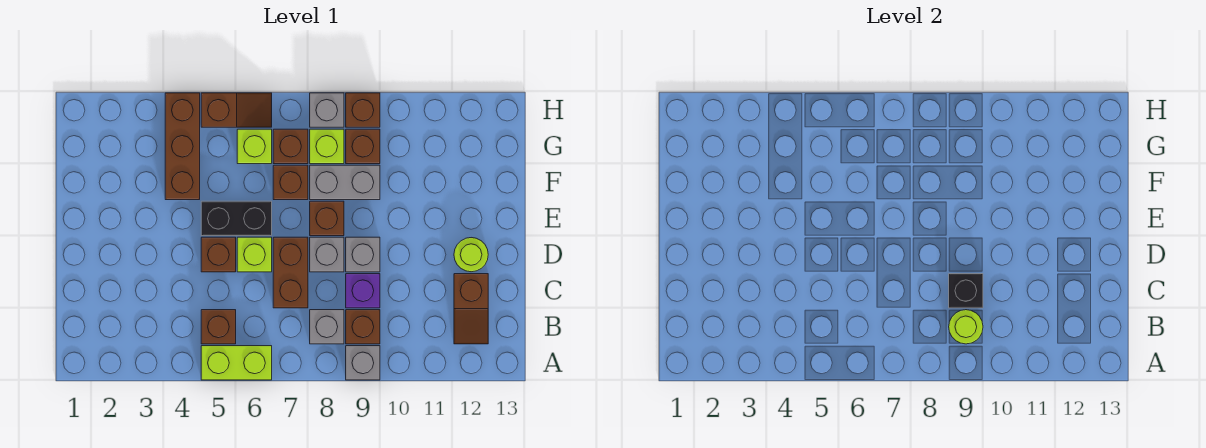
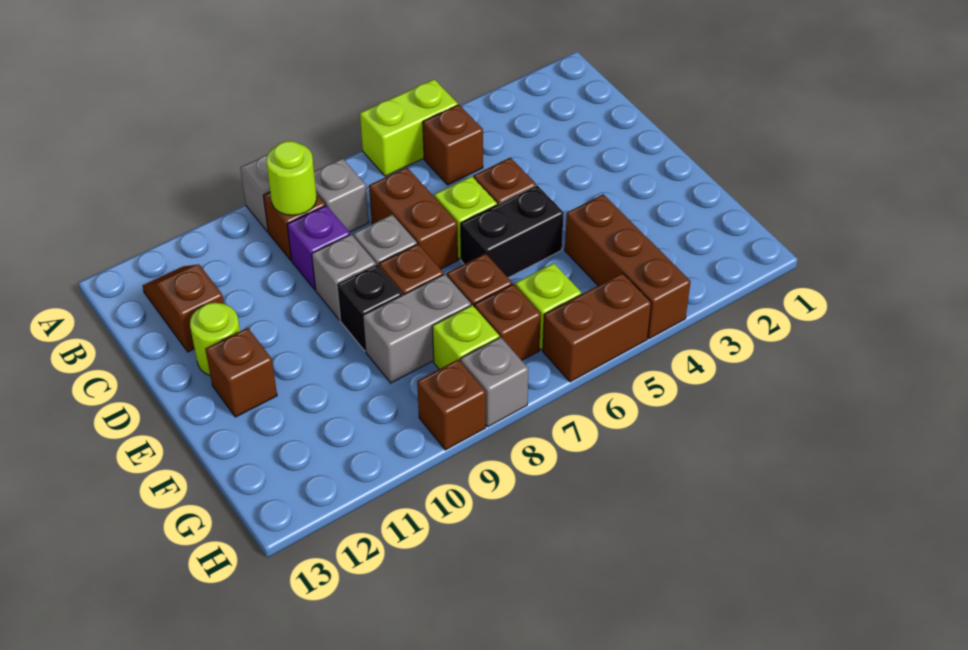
black brick C9 level 2 -> black brick E9 level 1
brown brick G9 level 1 -> brown brick E12 level 1
brown slope H5:H6 level 1 top 5 -> brown brick H5:H6 level 1

